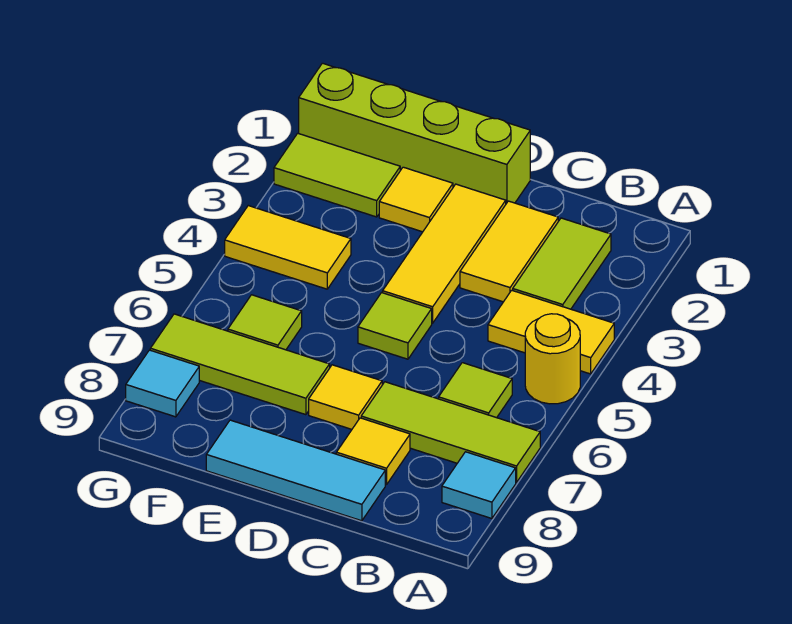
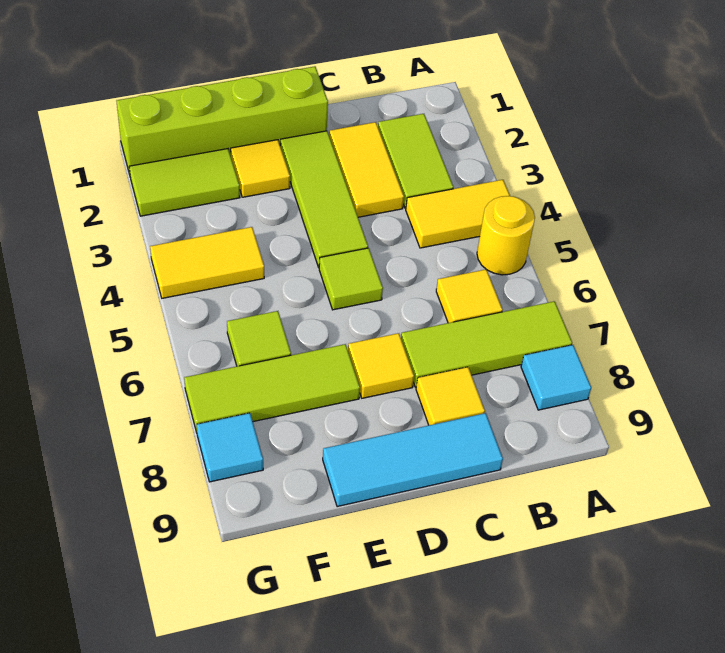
lime tile B6 level 1 -> yellow tile B6 level 1
yellow tile D2:D4 level 1 -> lime tile D2:D4 level 1

